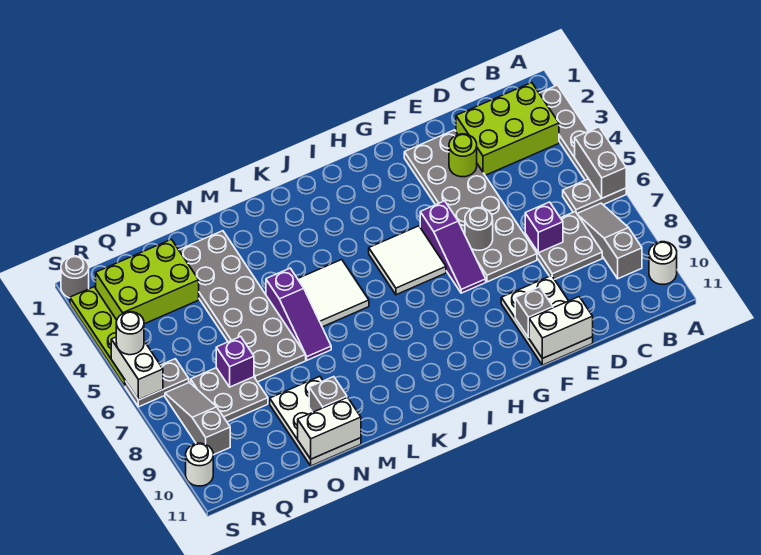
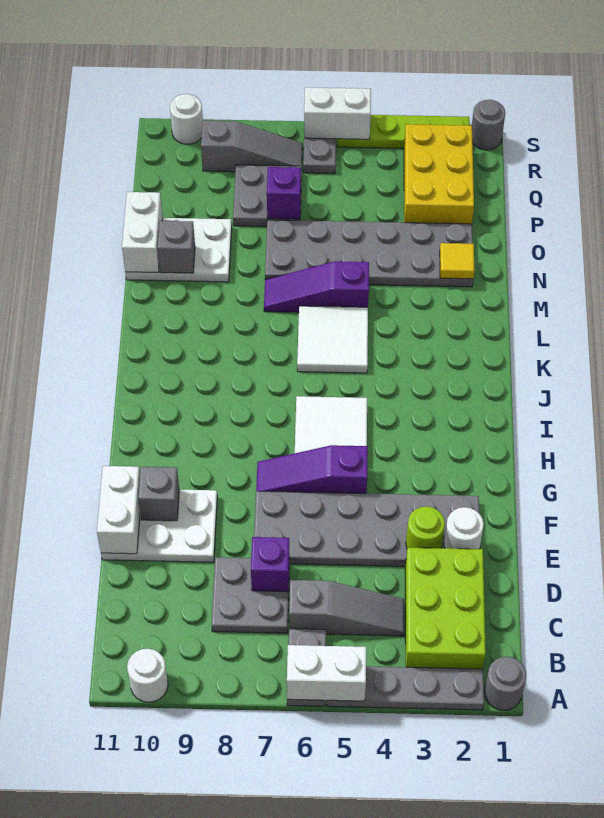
grey brick A5:A6 level 2 -> white brick A5:A6 level 2
grey slope B7:B9 level 1 top 9 -> grey slope C4:C6 level 1 top 6
grey round brick F6 level 2 -> grey round brick A1 level 1
none -> yellow tile N2 level 2
lime brick P2:R3 level 1 -> yellow brick P2:R3 level 1
white round brick S5 level 3 -> white round brick E2 level 2

